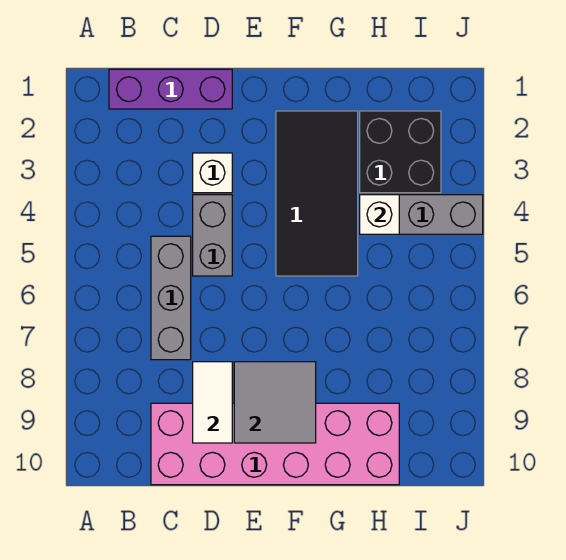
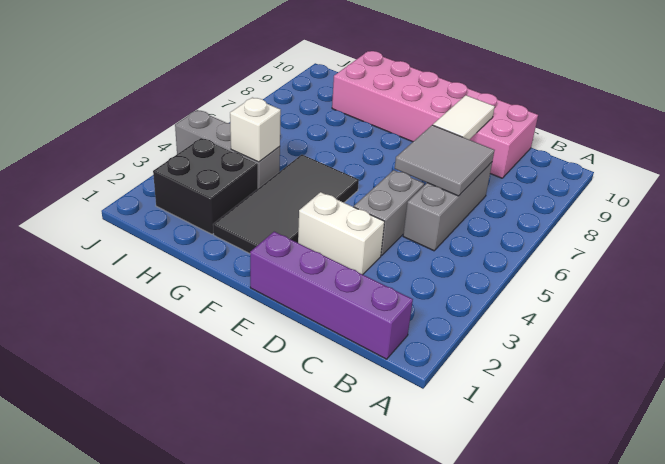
purple brick B1:D1 level 1 -> purple brick B1:E1 level 1
white brick D3 level 1 -> white brick D3:E3 level 1
grey tile E8:F9 level 2 -> grey tile C6:D7 level 2

